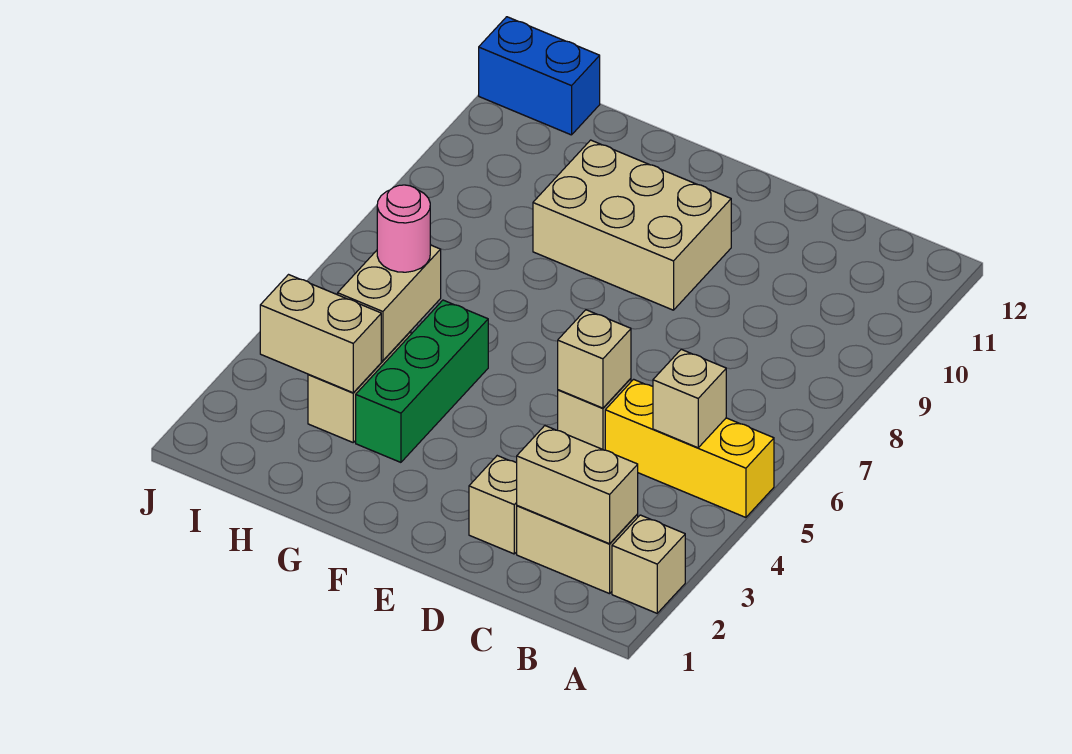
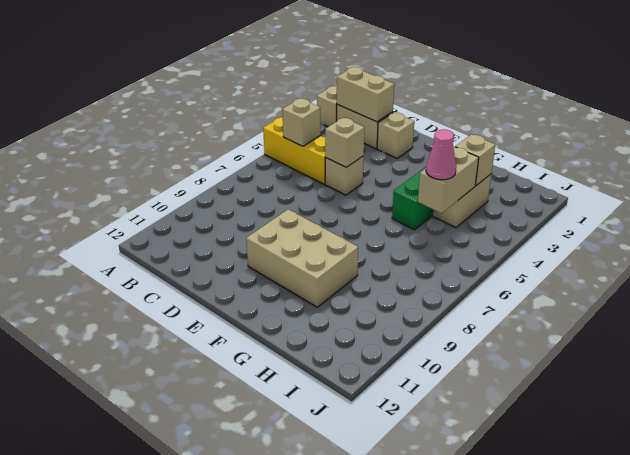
tan brick H3:I3 level 2 -> tan brick H3 level 2
pink round brick H5 level 3 -> pink cone H5 level 3
blue brick I12:J12 level 1 -> none

